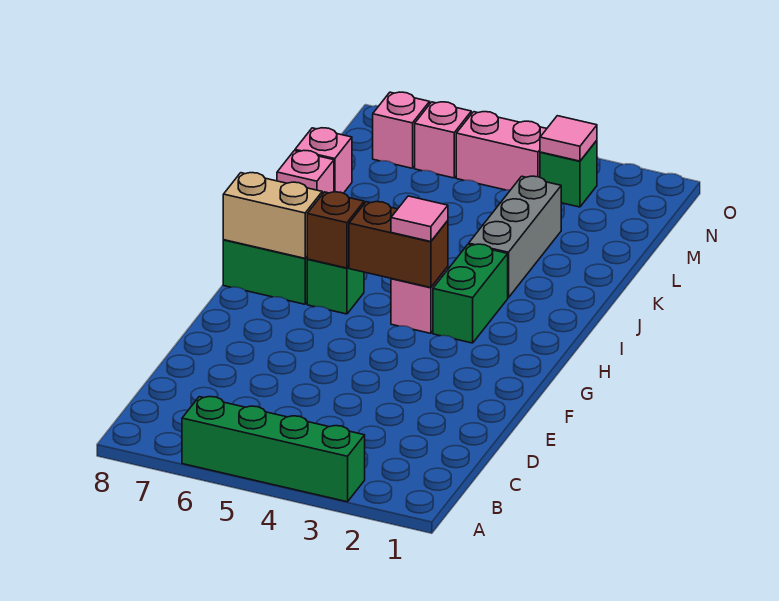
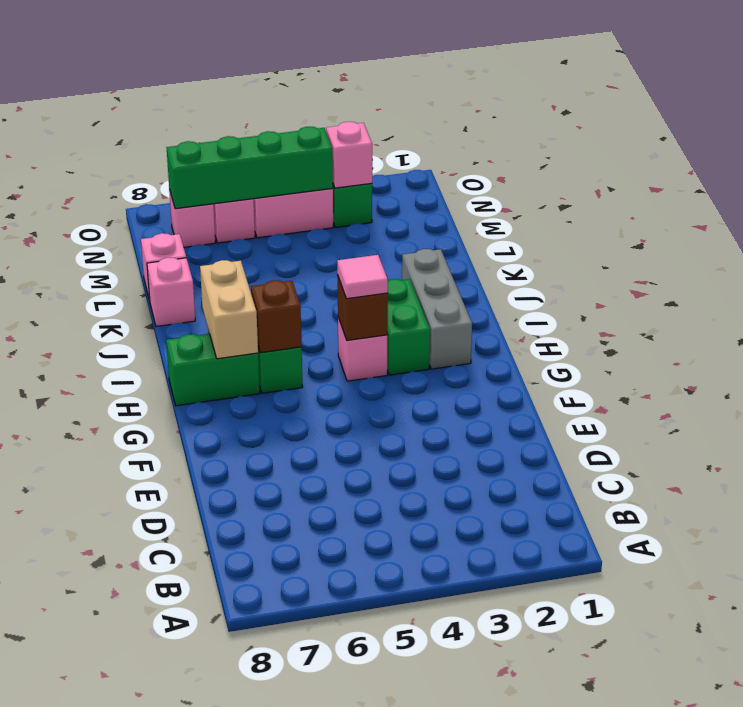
green brick A3:A6 level 1 -> green brick N4:N7 level 2
brown brick H4:H5 level 2 -> brown brick H4 level 2
tan brick H7:H8 level 2 -> tan brick H7:I7 level 2
grey brick J3:L3 level 1 -> grey brick H2:J2 level 1
pink tile N3 level 2 -> pink brick N3 level 2

